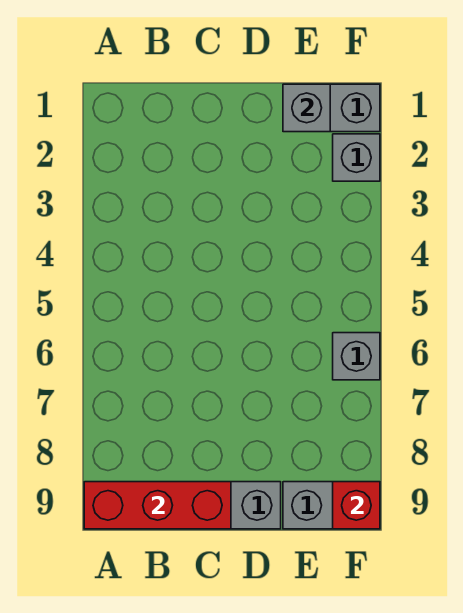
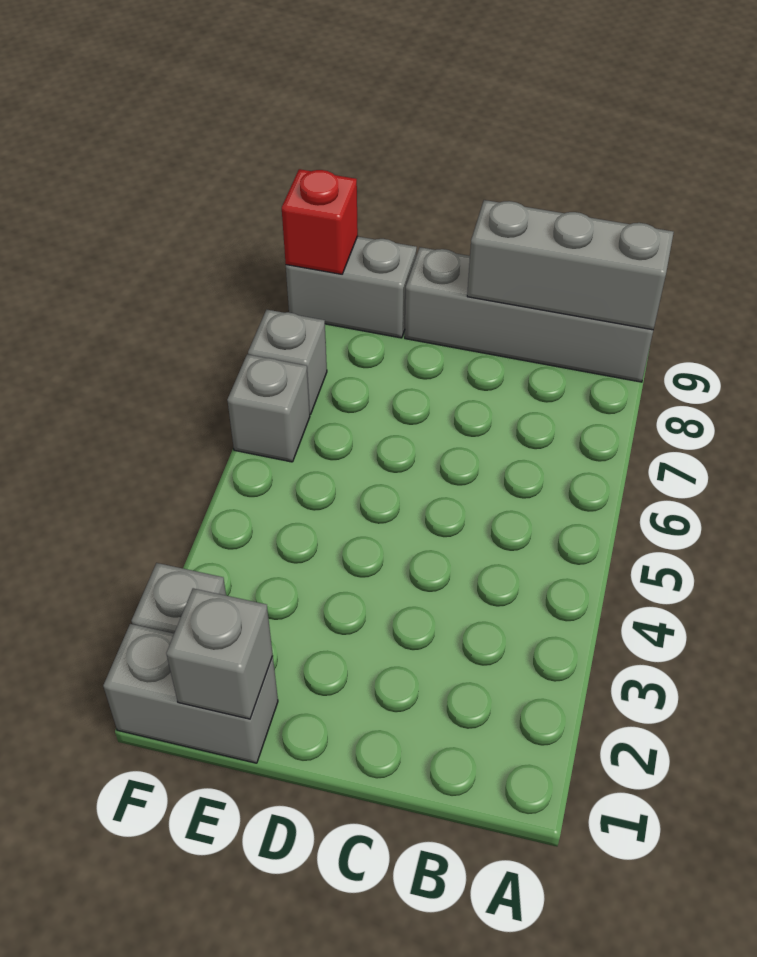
red brick A9:C9 level 2 -> grey brick A9:C9 level 2
none -> grey brick F7 level 1

